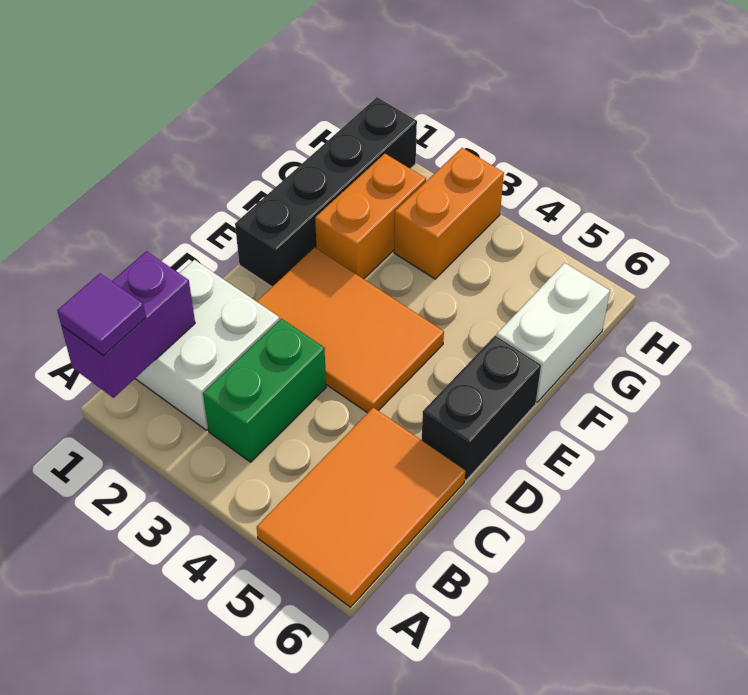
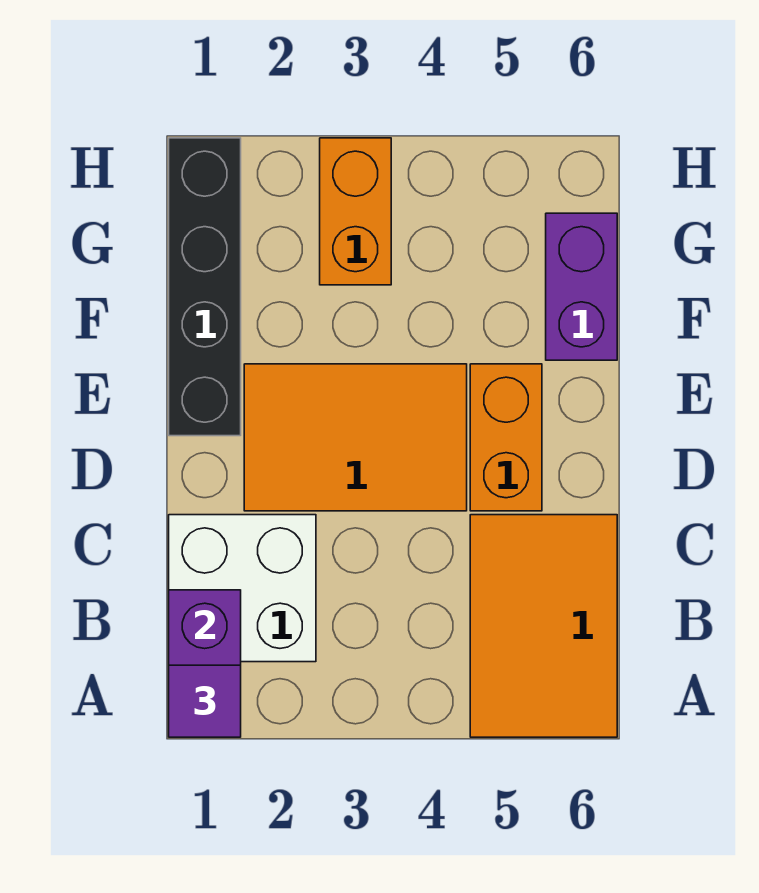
green brick B3:C3 level 1 -> none
black brick D6:E6 level 1 -> none
orange brick F2:G2 level 1 -> orange brick D5:E5 level 1
white brick F6:G6 level 1 -> purple brick F6:G6 level 1

